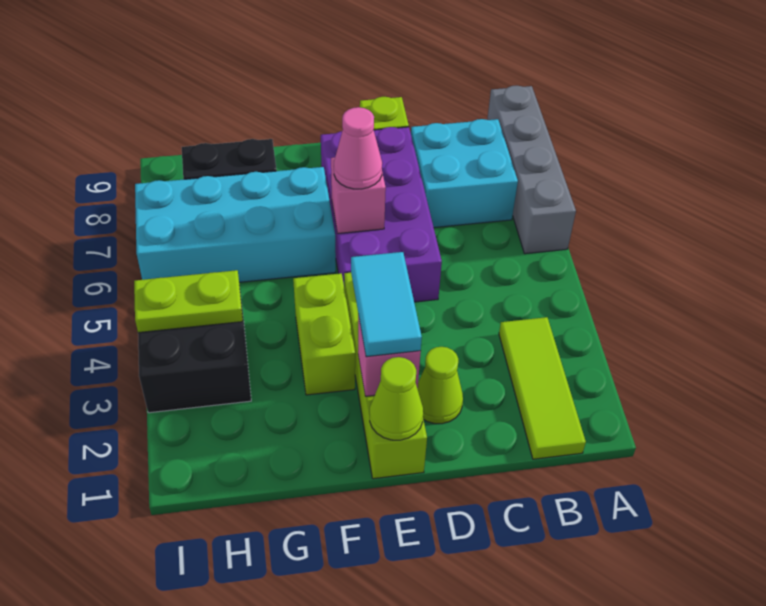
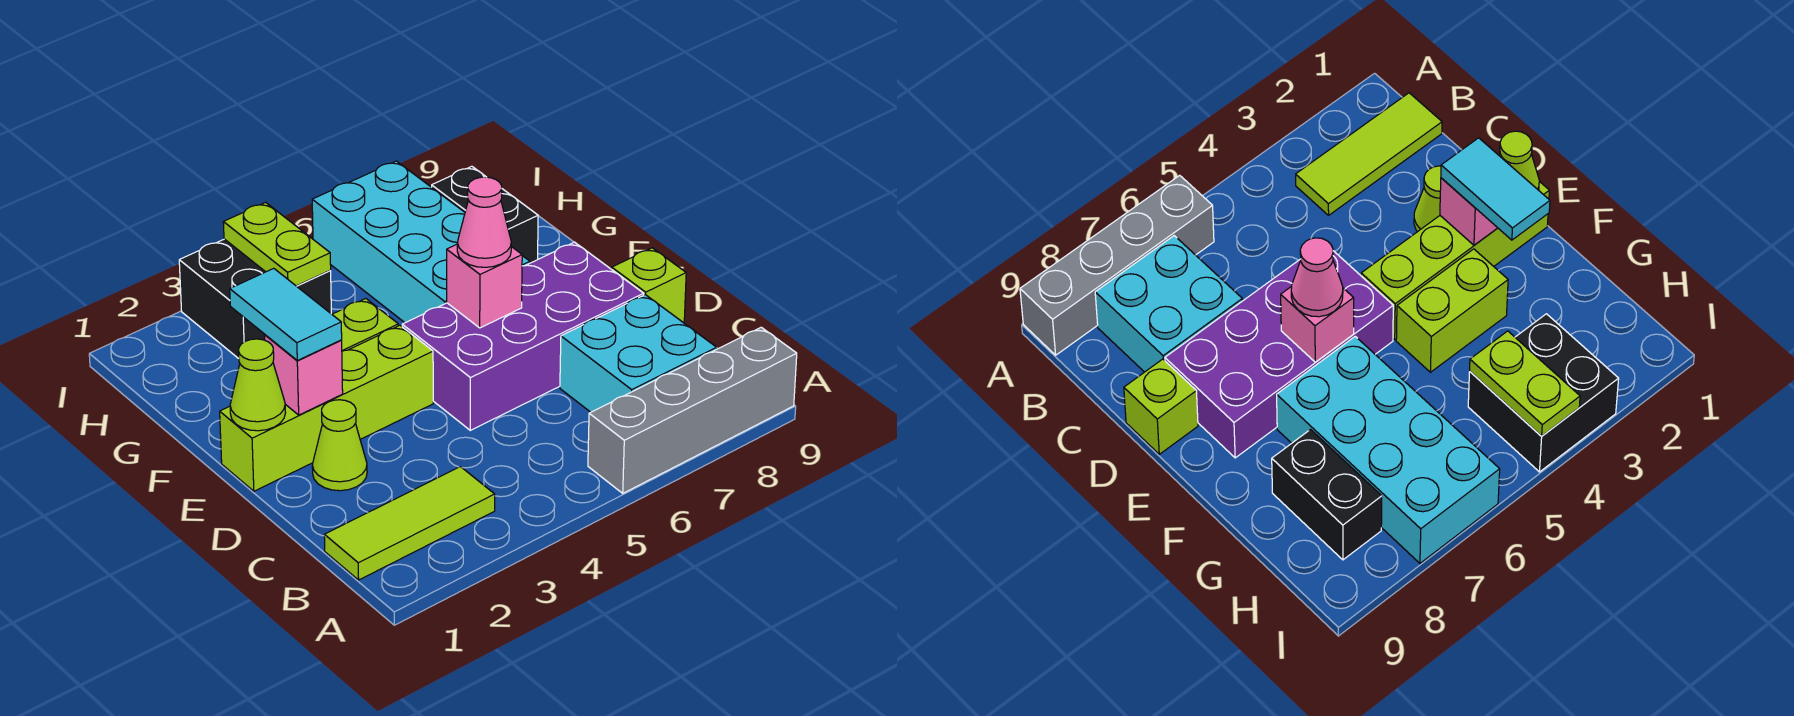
cyan tile E2:E3 level 3 -> cyan tile E2:F2 level 3

